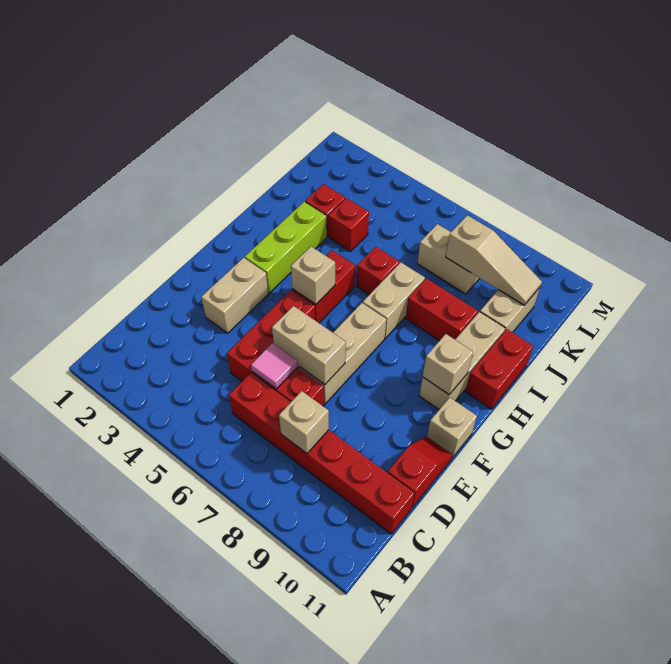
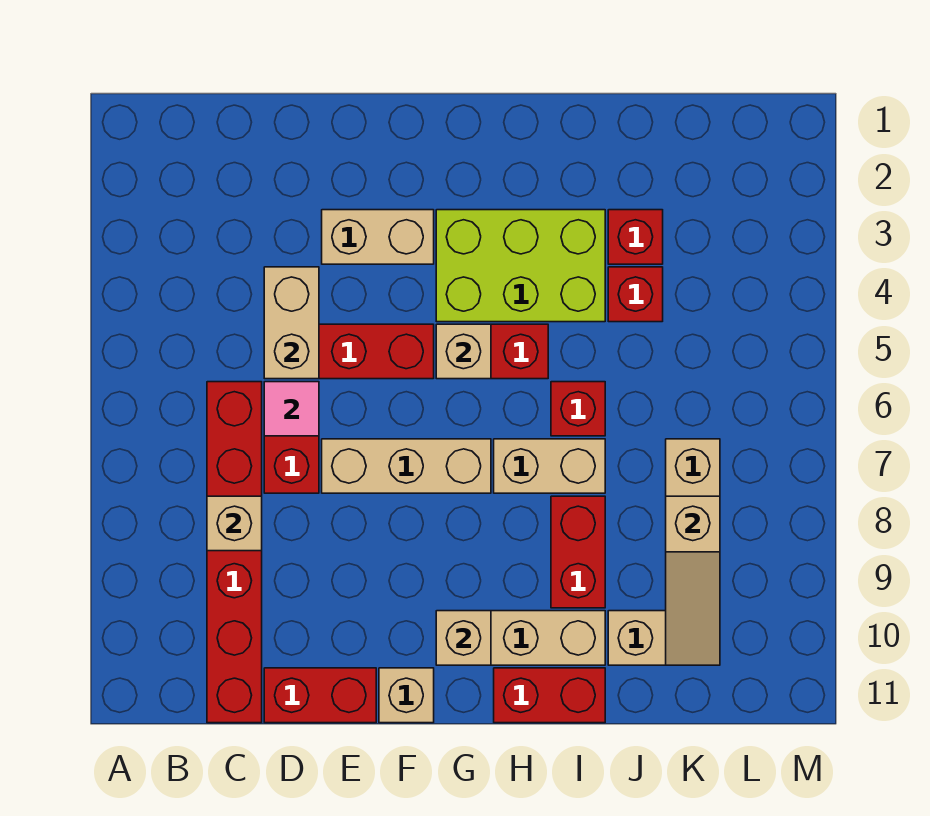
red slope D11:E11 level 1 top D -> red brick D11:E11 level 1
tan brick E6:E7 level 2 -> tan brick D4:D5 level 2
lime brick G3:I3 level 1 -> lime brick G3:I4 level 1

